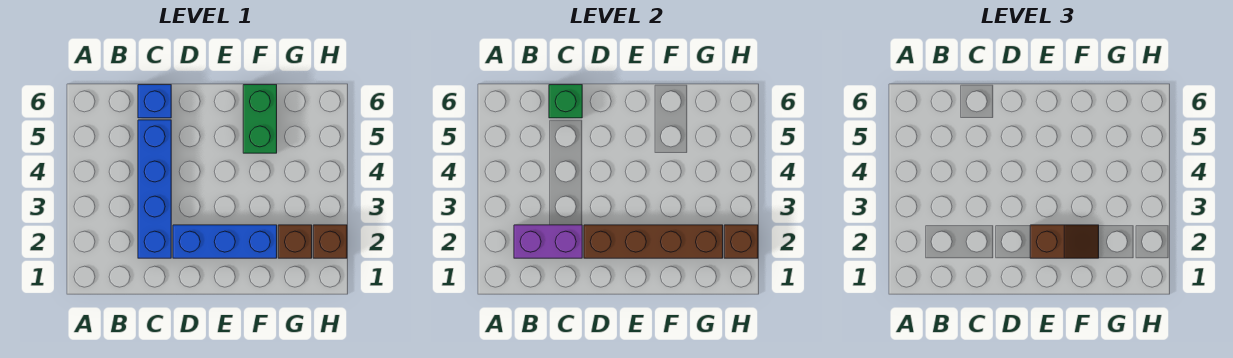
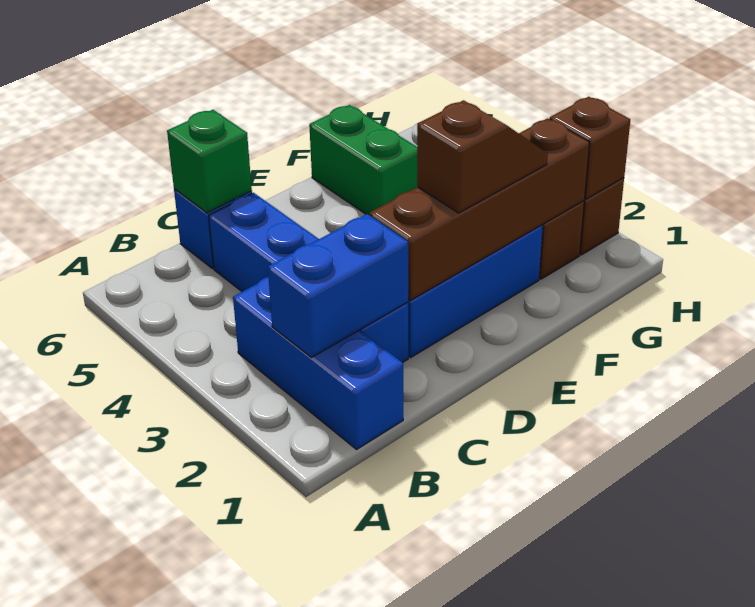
none -> blue brick B1:B3 level 1
purple brick B2:C2 level 2 -> blue brick B2:C2 level 2

